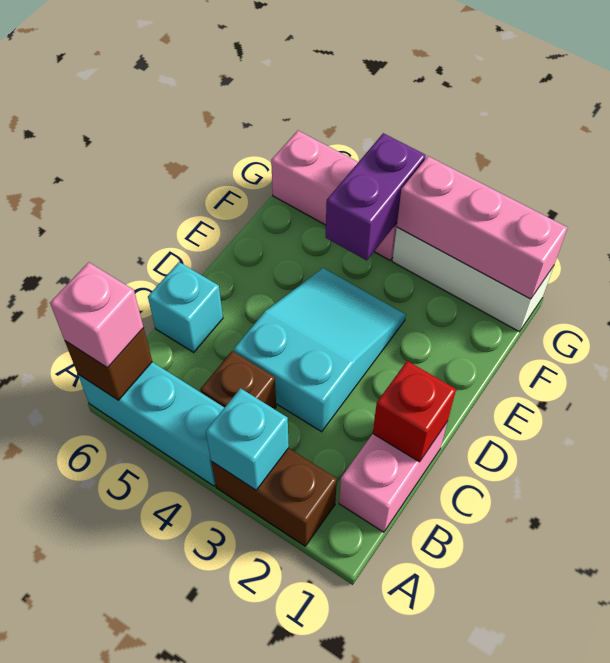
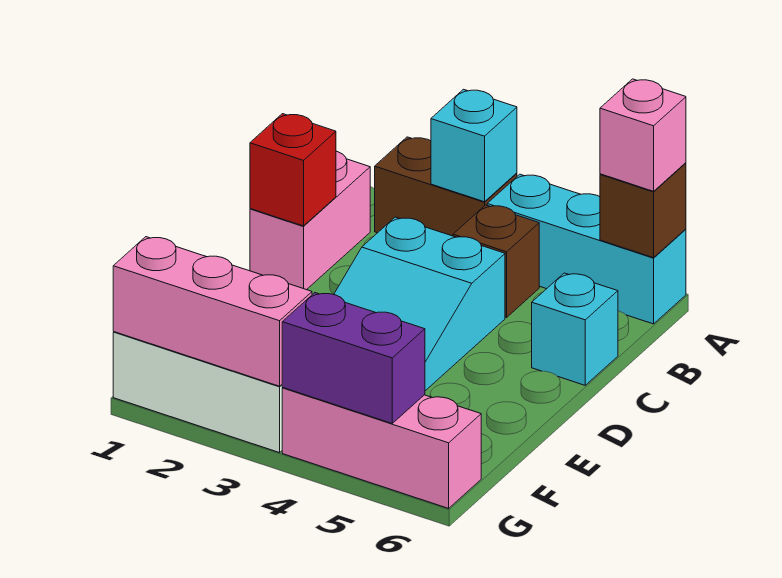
purple brick F4:G4 level 2 -> purple brick G4:G5 level 2

